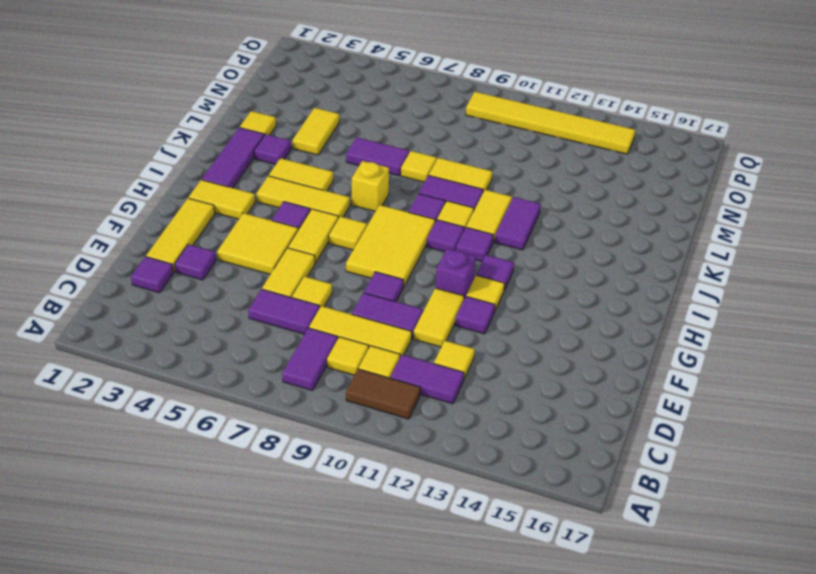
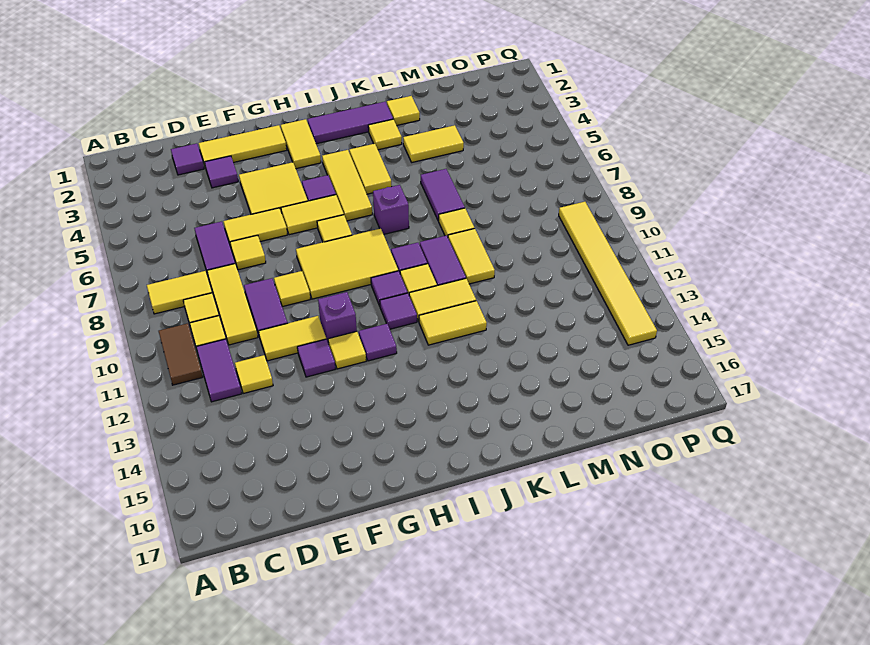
purple tile B8:C8 level 1 -> yellow tile B8:C8 level 1
purple tile F9 level 1 -> yellow tile F9 level 1
yellow brick J7 level 1 -> purple brick J7 level 1
purple tile J12:K12 level 1 -> yellow tile J12:K12 level 1
purple tile K3 level 1 -> yellow tile K3 level 1

